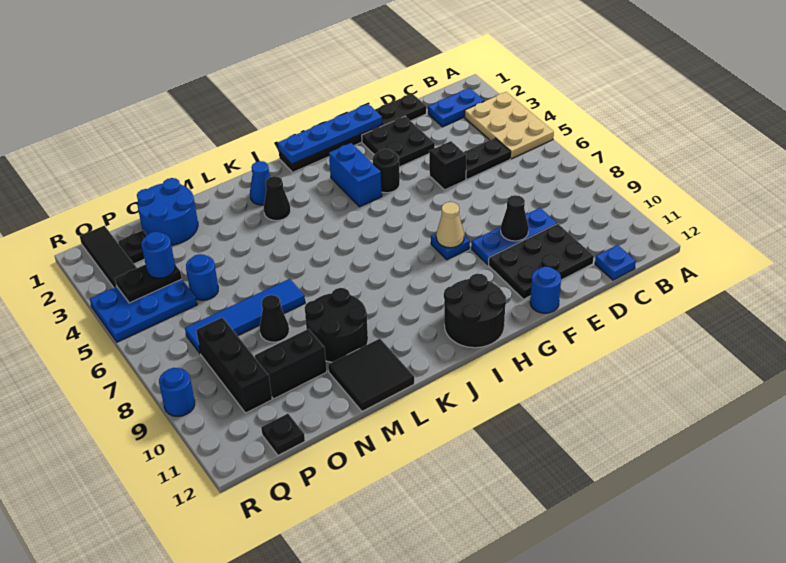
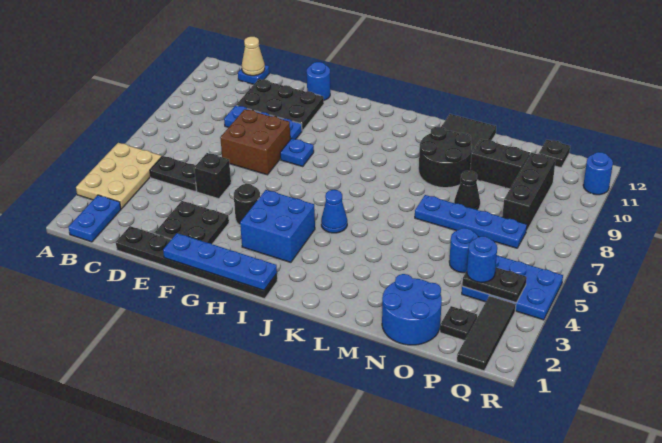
blue plate B2:C2 level 1 -> blue plate B1:B2 level 1
none -> brown brick E7:F8 level 1
black cone E9 level 2 -> none
tan cone G8 level 2 -> tan cone C12 level 2
blue brick H3:H4 level 1 -> blue brick H3:I4 level 1
black round brick H11:I12 level 1 -> none
blue cone K2 level 1 -> blue cone J5 level 1
black cone K3 level 1 -> none
blue tile M7:P7 level 1 -> blue plate M7:P7 level 1
blue round brick R9 level 1 -> blue round brick R11 level 1

